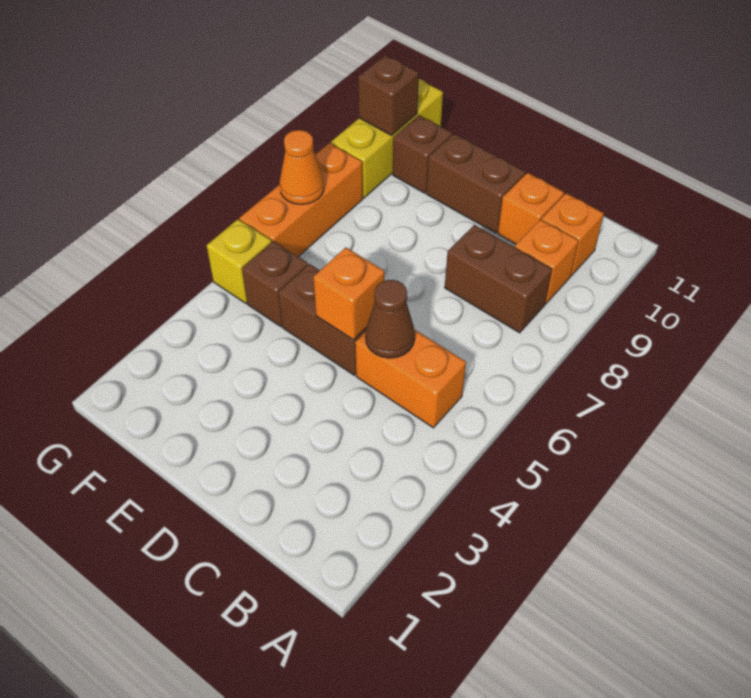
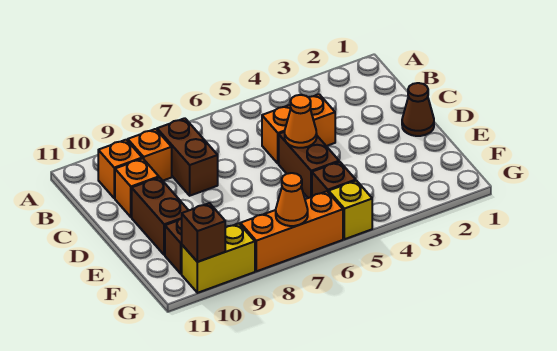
orange brick B5:C5 level 1 -> orange brick C4:C5 level 1
brown cone C5 level 2 -> brown cone D1 level 1
orange brick D5 level 2 -> orange cone D5 level 2
yellow brick G9:G11 level 1 -> yellow brick G9:G10 level 1

